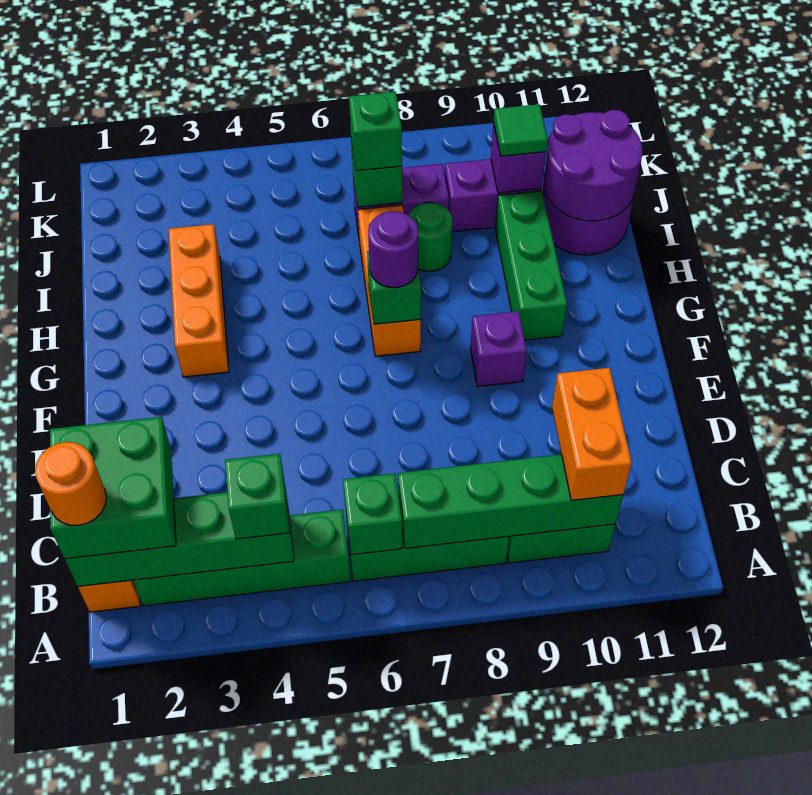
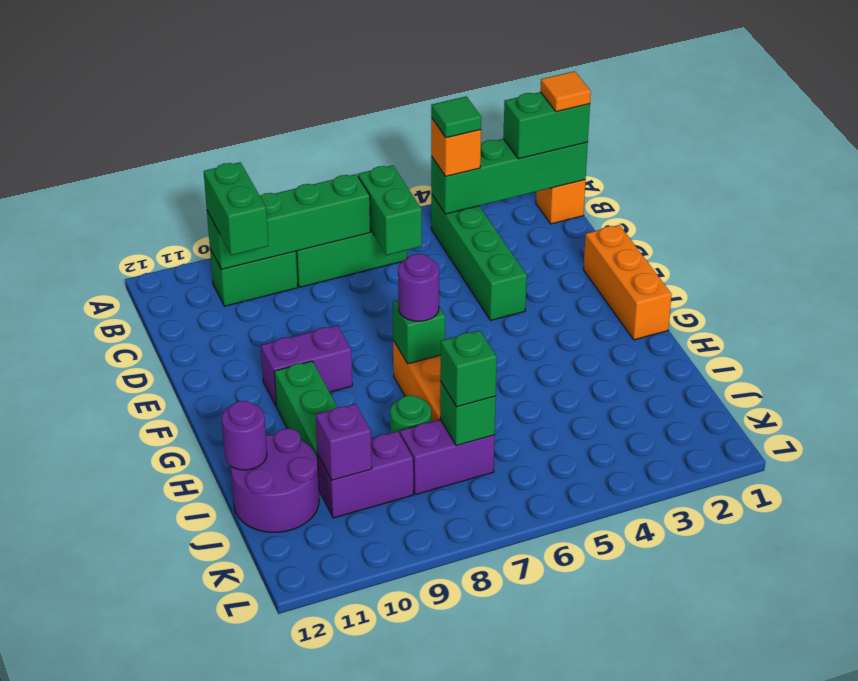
green brick B1:C2 level 3 -> green brick B1:B2 level 3
orange round brick B1 level 4 -> orange tile B1 level 4
green brick B2:B5 level 1 -> green brick B4:E4 level 1
green brick B4 level 3 -> orange brick B4 level 3
green brick B6 level 2 -> green brick B6:C6 level 2
orange brick B10:C10 level 3 -> green brick B10:C10 level 3
purple brick F9 level 1 -> purple brick F9:F10 level 1
orange brick G3:I3 level 1 -> orange brick E1:G1 level 1
purple round brick I11:J12 level 2 -> purple round brick I12 level 2
green tile J10 level 3 -> green tile B4 level 4

